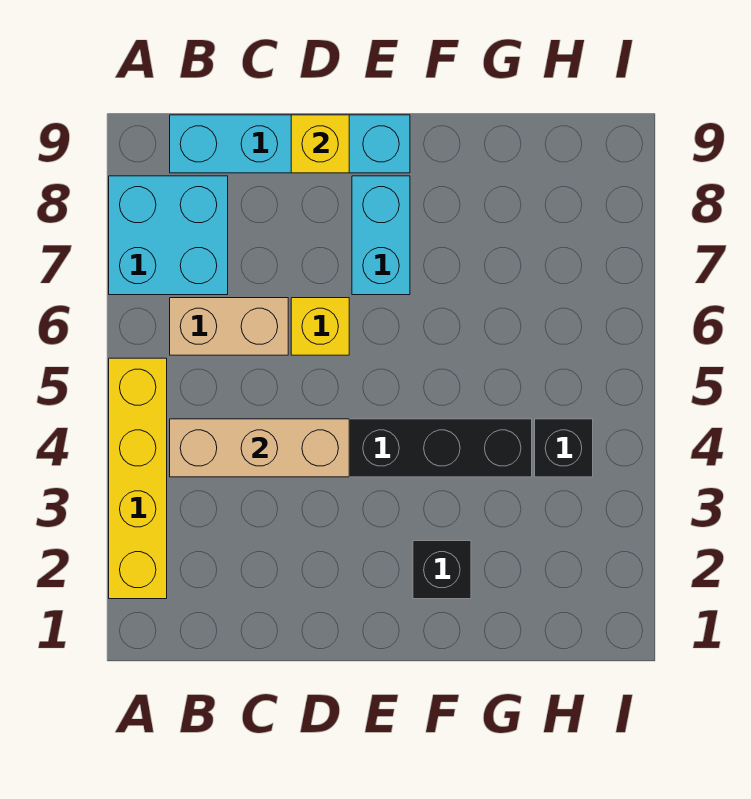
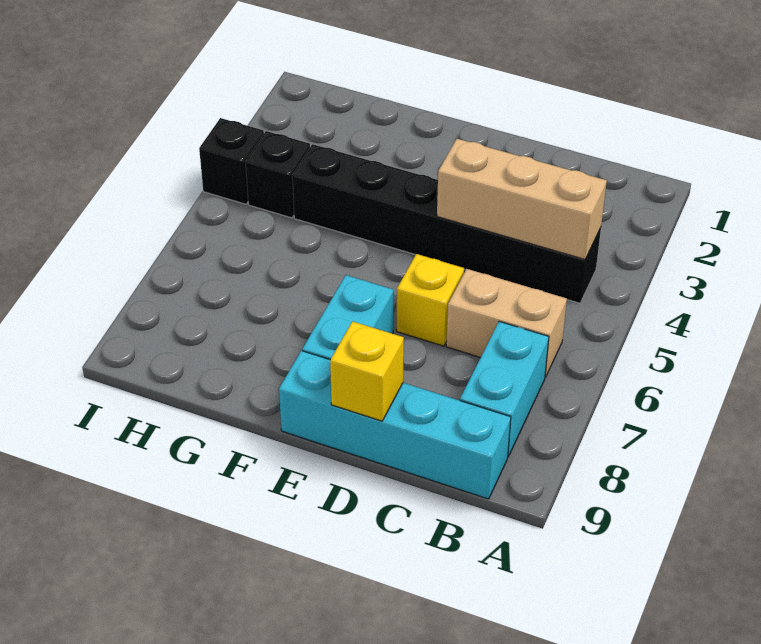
yellow brick A2:A5 level 1 -> none
cyan brick A7:B8 level 1 -> cyan brick B7:B8 level 1
black brick F2 level 1 -> black brick I4 level 1

